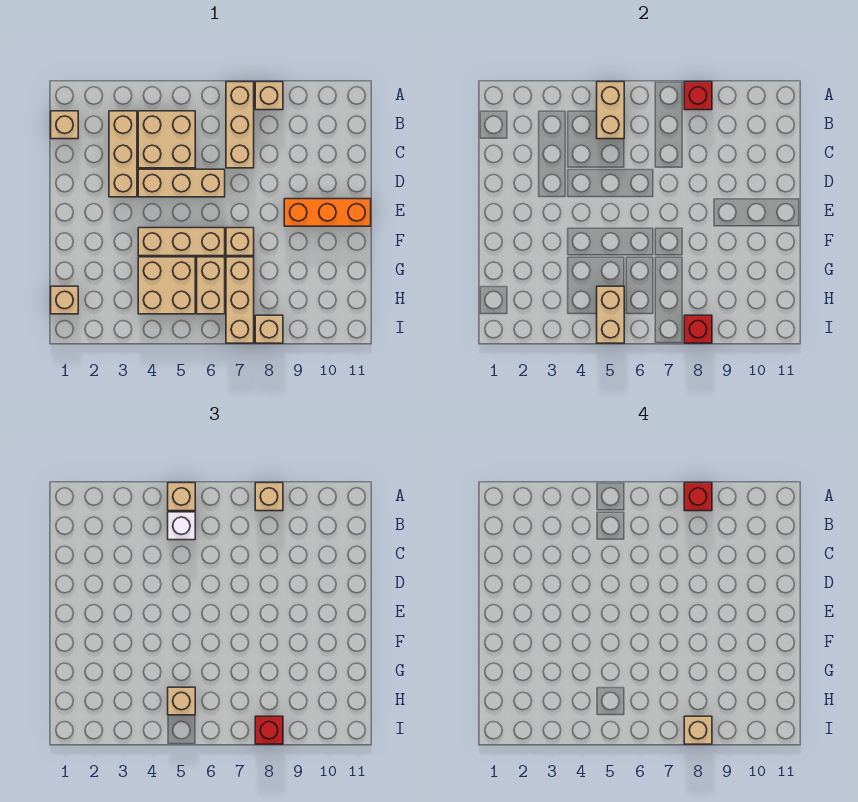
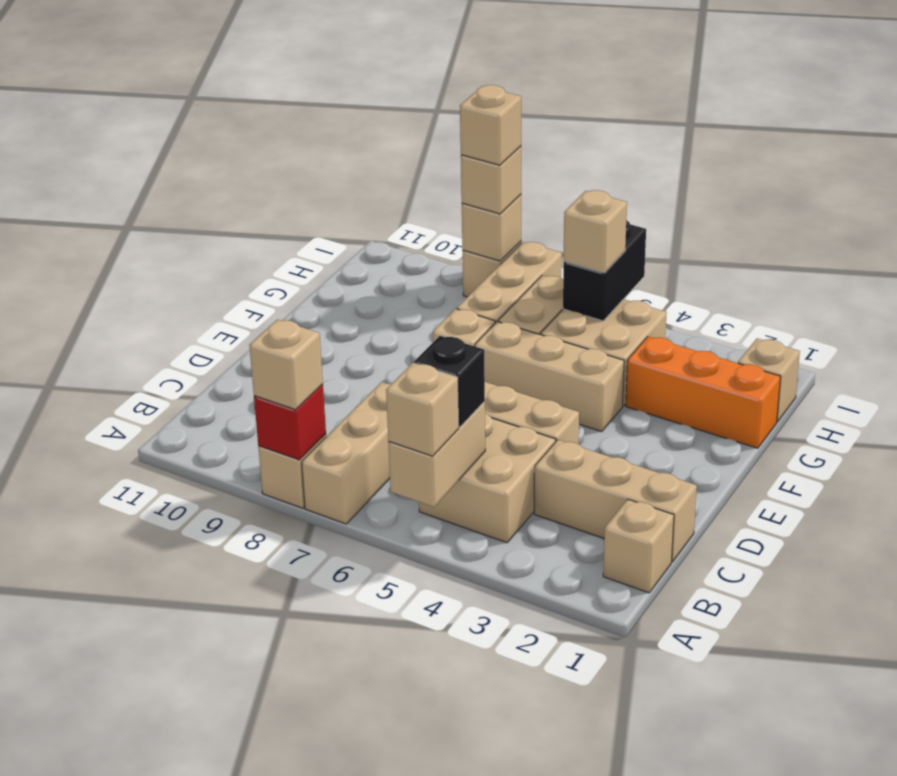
red brick A8 level 4 -> none
tan brick B3:D3 level 1 -> tan brick C1:C3 level 1
white brick B5 level 3 -> black brick B5 level 3
orange brick E9:E11 level 1 -> orange brick G1:G3 level 1
tan brick H5:I5 level 2 -> black brick H5:I5 level 2
red brick I8 level 2 -> tan brick I8 level 2
red brick I8 level 3 -> tan brick I8 level 3

